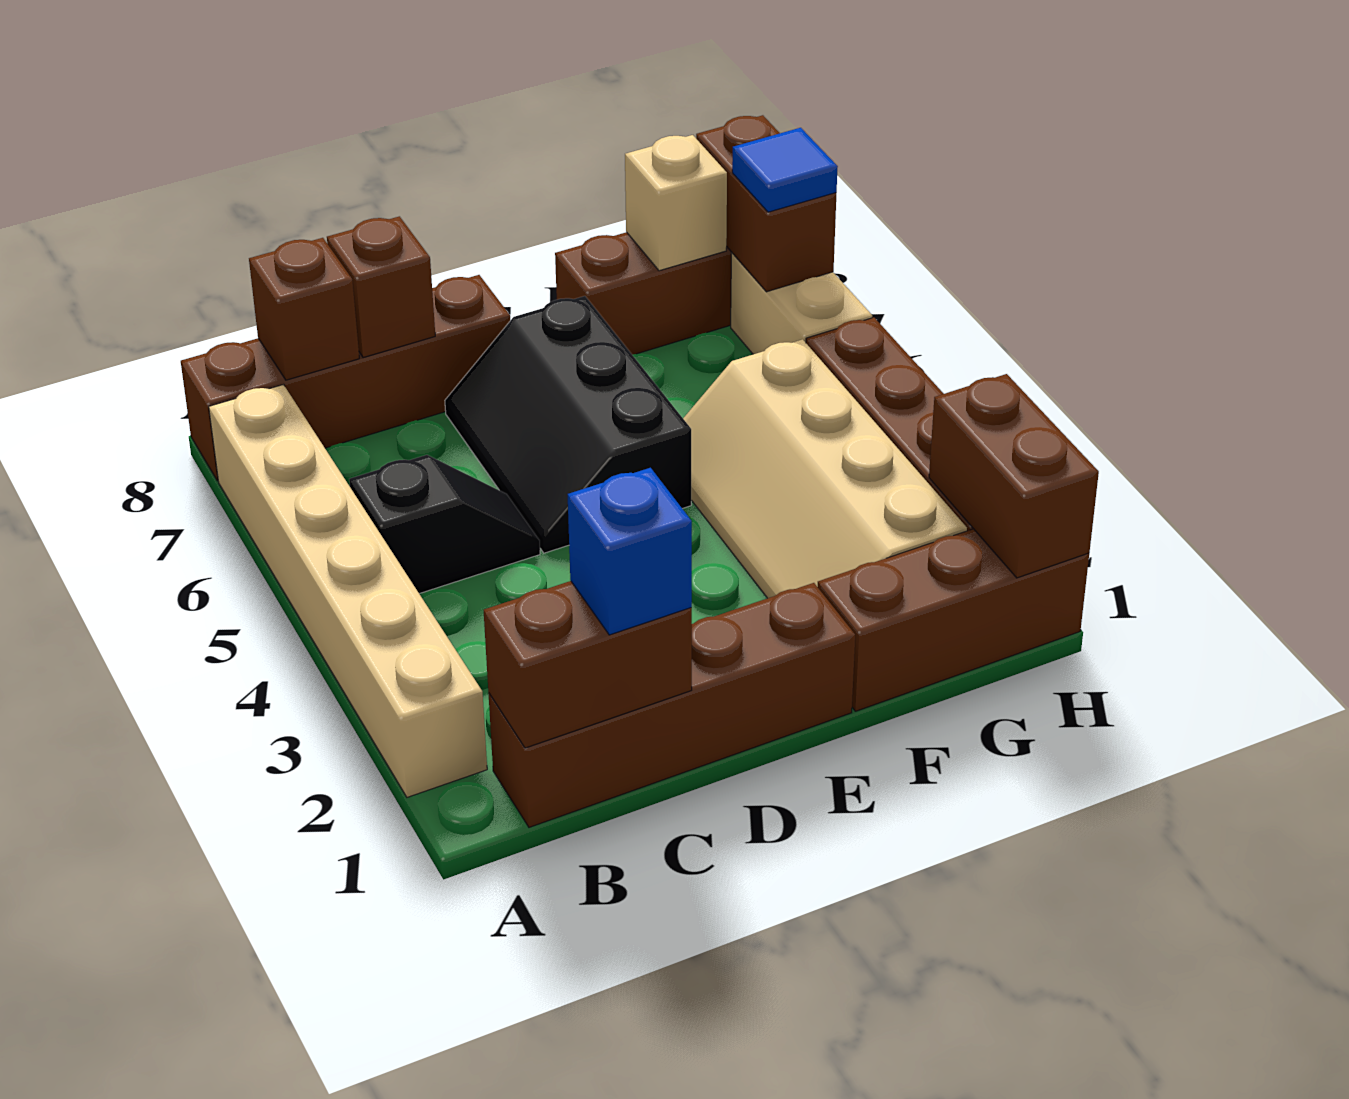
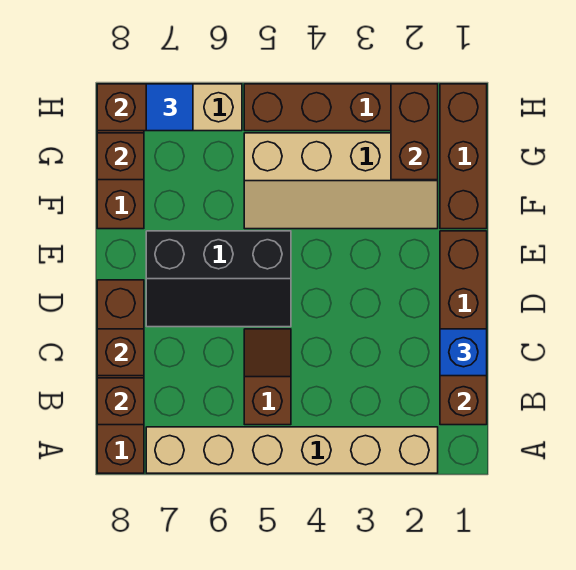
black slope B5:C5 level 1 top B -> brown slope B5:C5 level 1 top B
tan brick G8 level 2 -> brown brick G8 level 2
brown brick H1:H2 level 2 -> brown brick G2:H2 level 2

